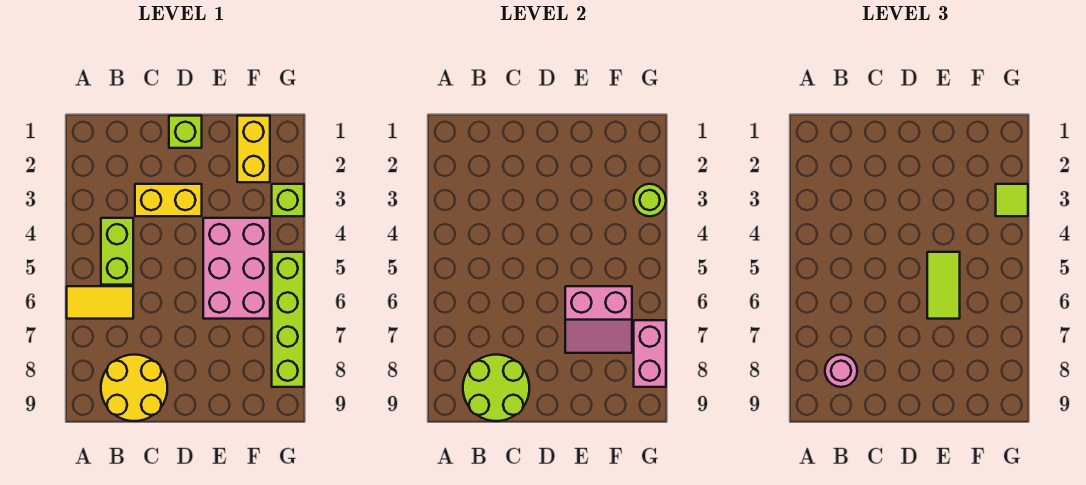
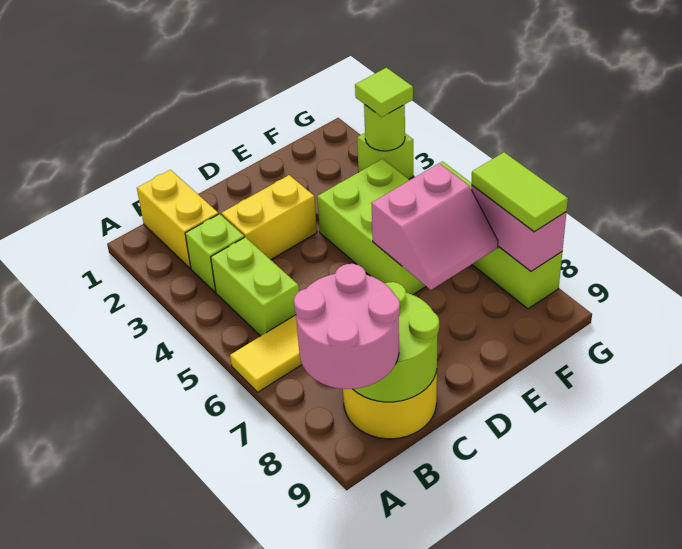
pink round brick B8 level 3 -> pink round brick A8:B9 level 3
lime brick D1 level 1 -> lime brick B3 level 1
pink brick E4:F6 level 1 -> lime brick E4:F6 level 1
lime tile E5:E6 level 3 -> lime tile G7:G8 level 3
yellow brick F1:F2 level 1 -> yellow brick B1:B2 level 1

